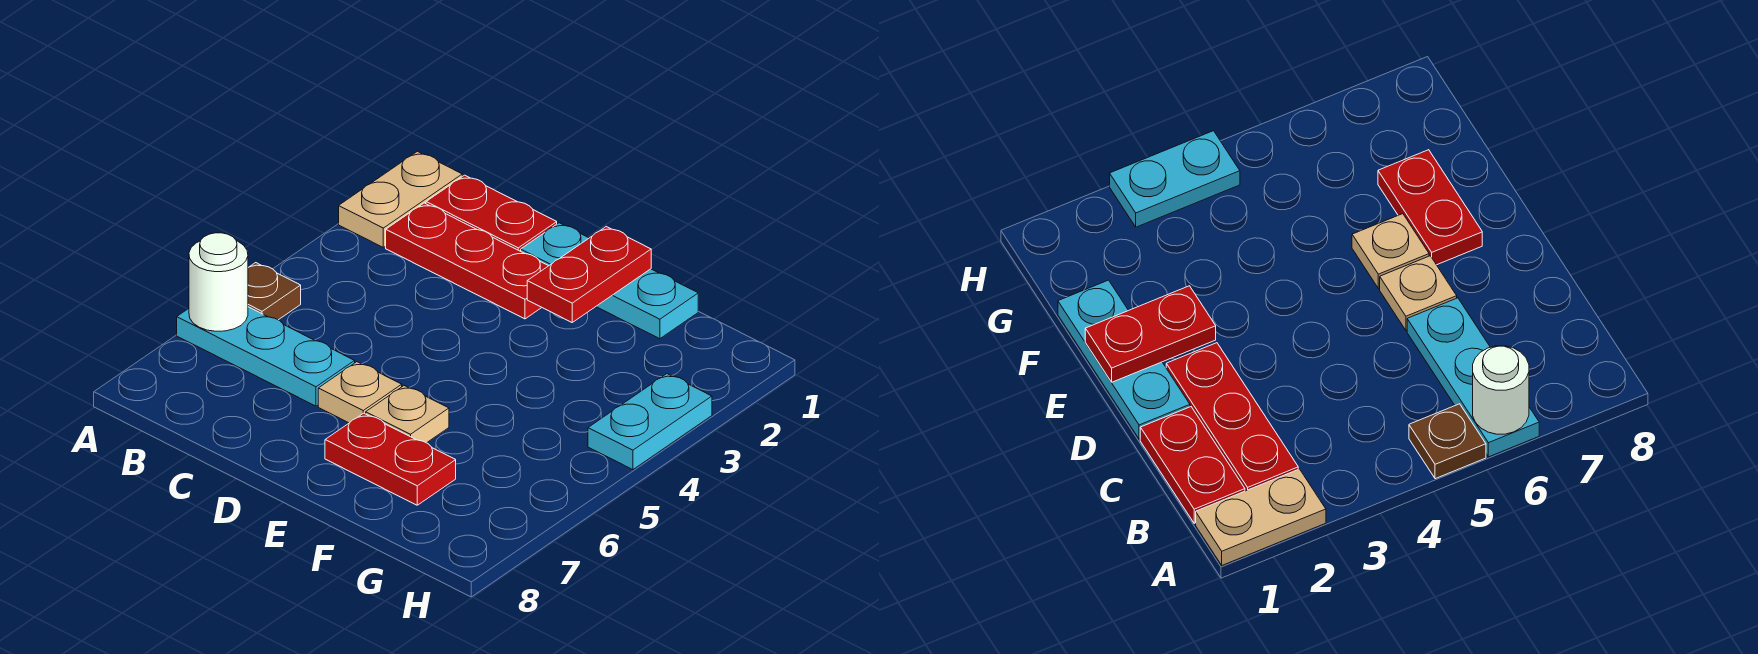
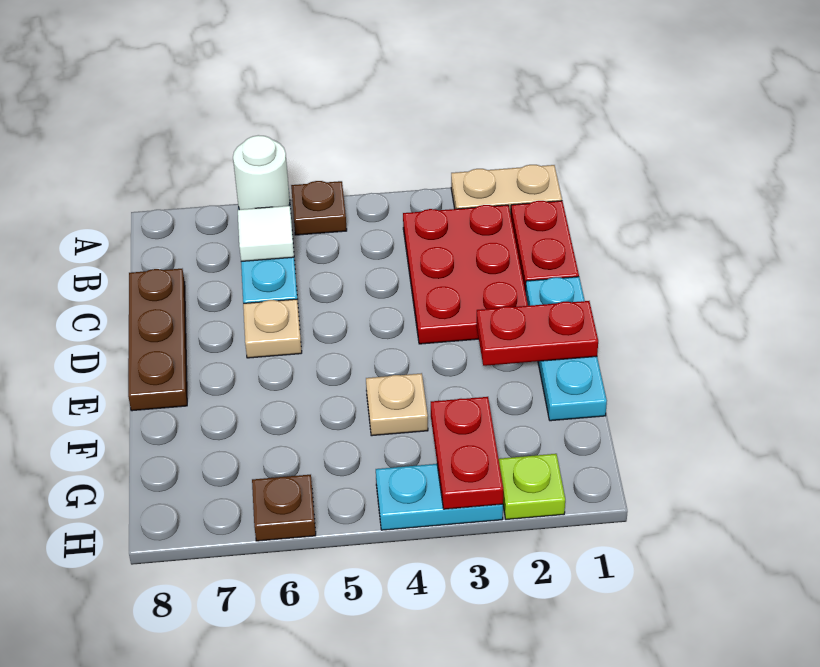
red plate B2:D2 level 1 -> red plate B2:D3 level 1
none -> white tile B6 level 2
none -> brown plate C8:E8 level 1
tan plate E6 level 1 -> tan plate F4 level 1
red plate E7:F7 level 1 -> red plate G3:H3 level 2
none -> lime plate H2 level 1
none -> brown plate H6 level 1

